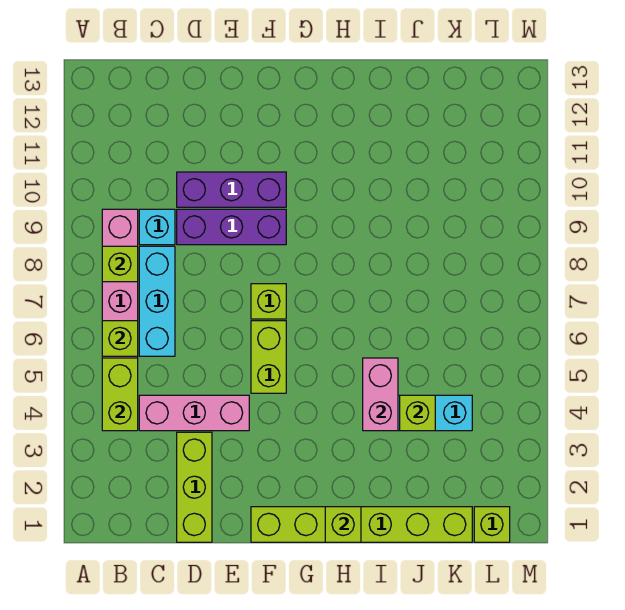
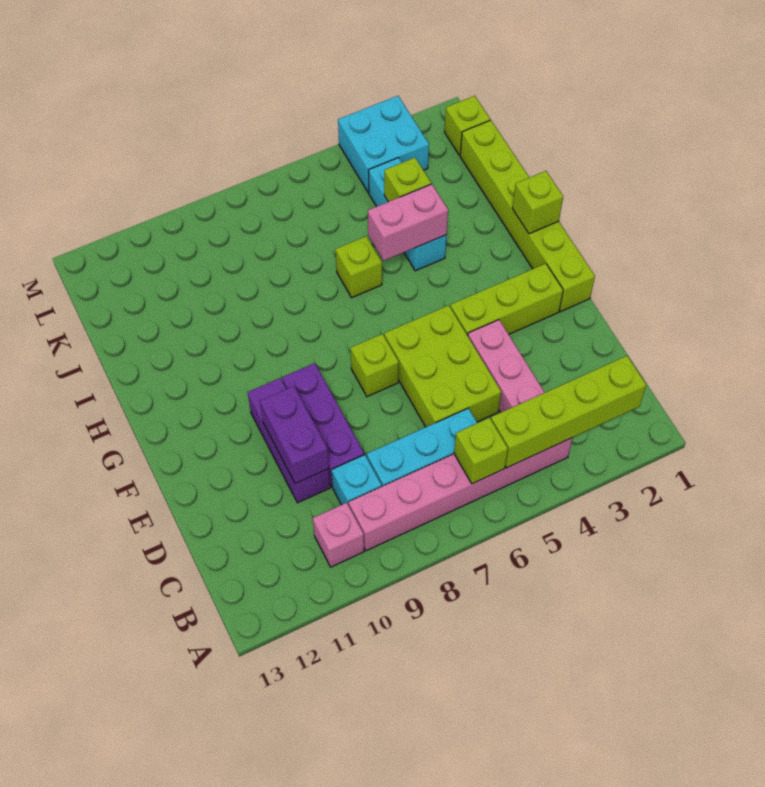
lime brick B4:B5 level 2 -> lime brick B2:B5 level 2
lime brick B8 level 2 -> lime brick I6 level 1
none -> pink brick B10 level 1
lime brick D1:D3 level 1 -> lime brick F2:F4 level 1
none -> purple brick D10:E10 level 2
lime brick F5:F6 level 1 -> lime brick D5:F6 level 1
none -> cyan brick L3:M4 level 1

